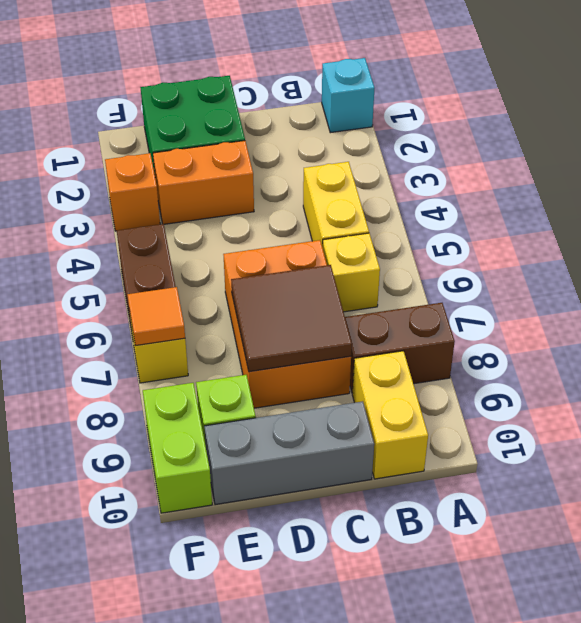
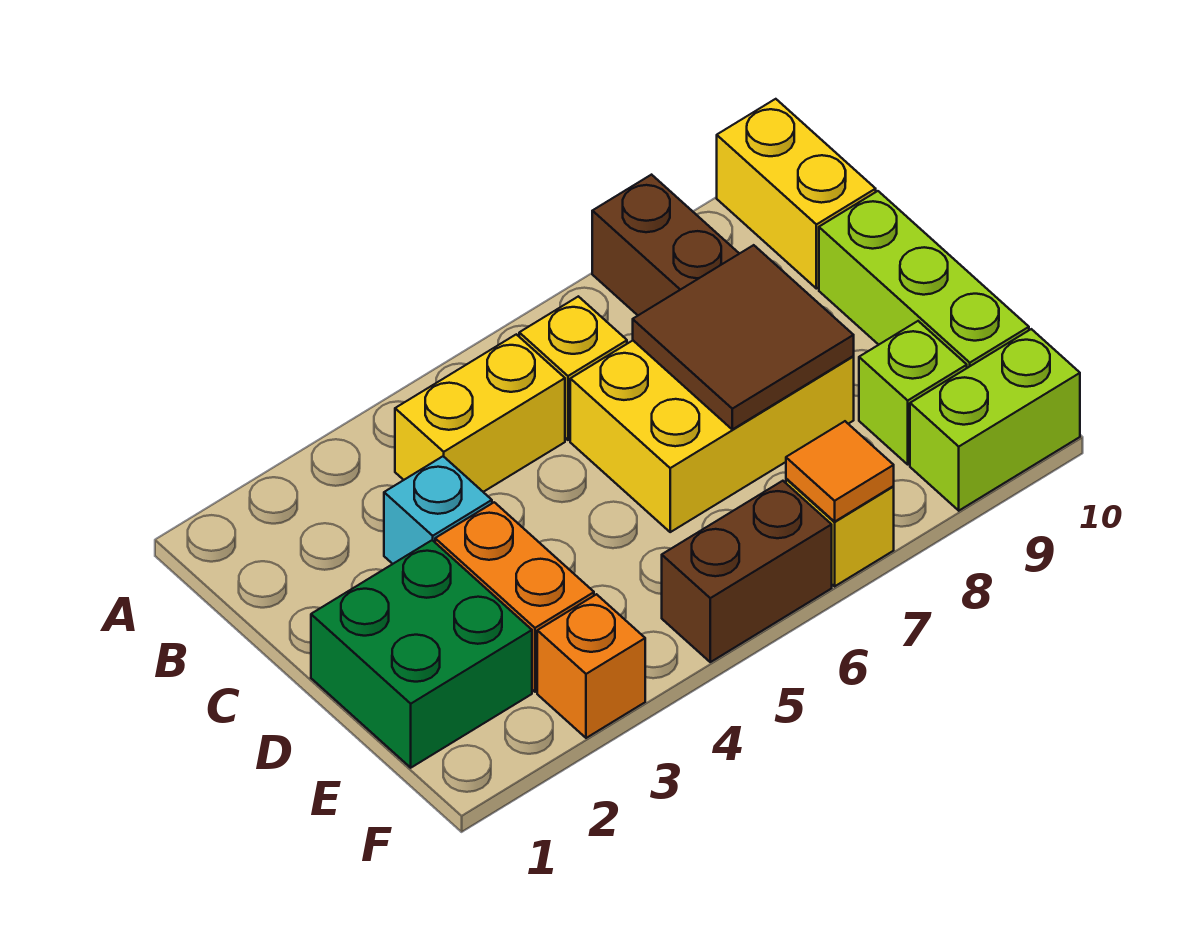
cyan brick A1 level 1 -> cyan brick C3 level 1
yellow brick B9:B10 level 1 -> yellow brick A10:B10 level 1
orange brick C6:D8 level 1 -> yellow brick C6:D8 level 1
grey brick C10:E10 level 1 -> lime brick C10:E10 level 1

